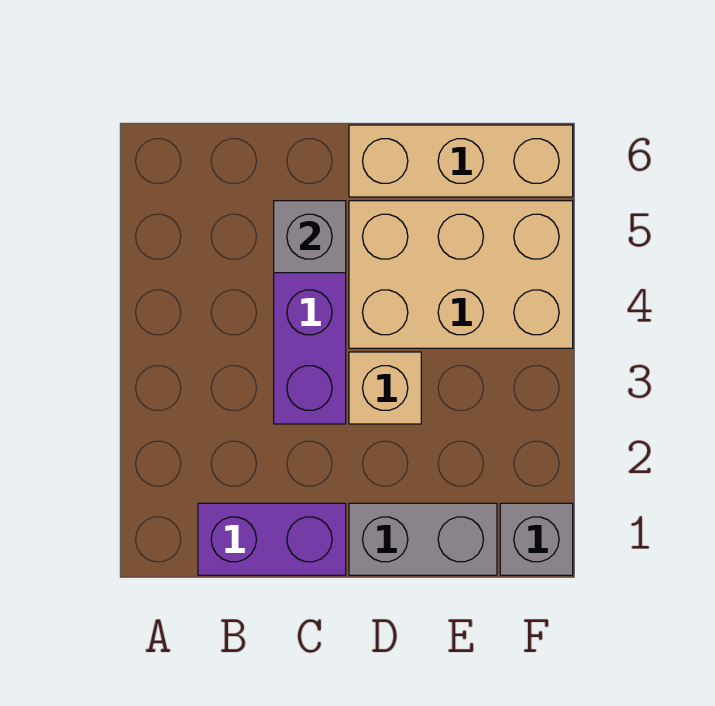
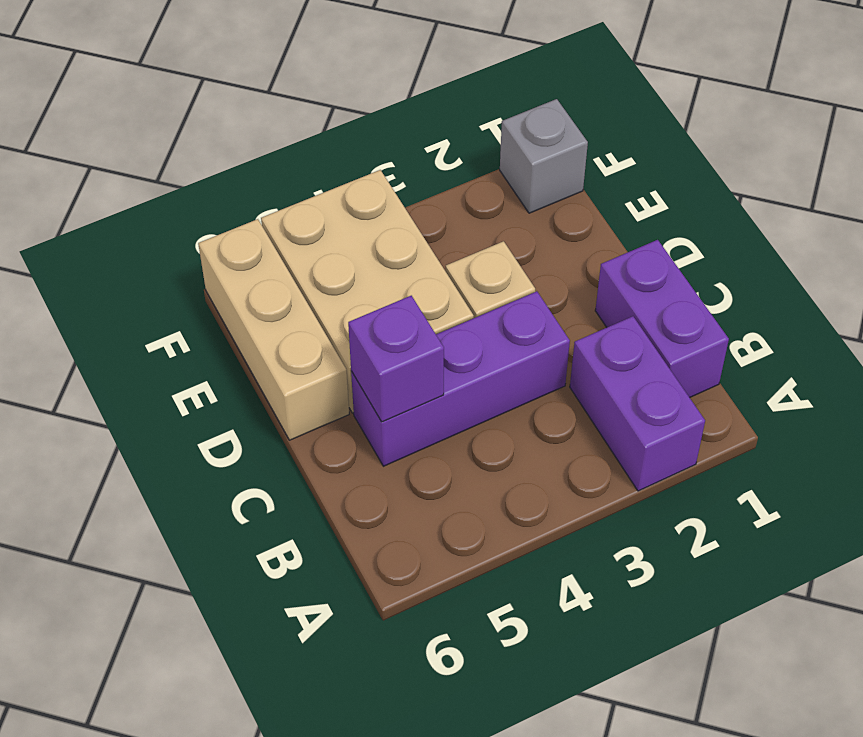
none -> purple brick A2:B2 level 1
grey brick C5 level 2 -> purple brick C5 level 2
grey brick D1:E1 level 1 -> none

